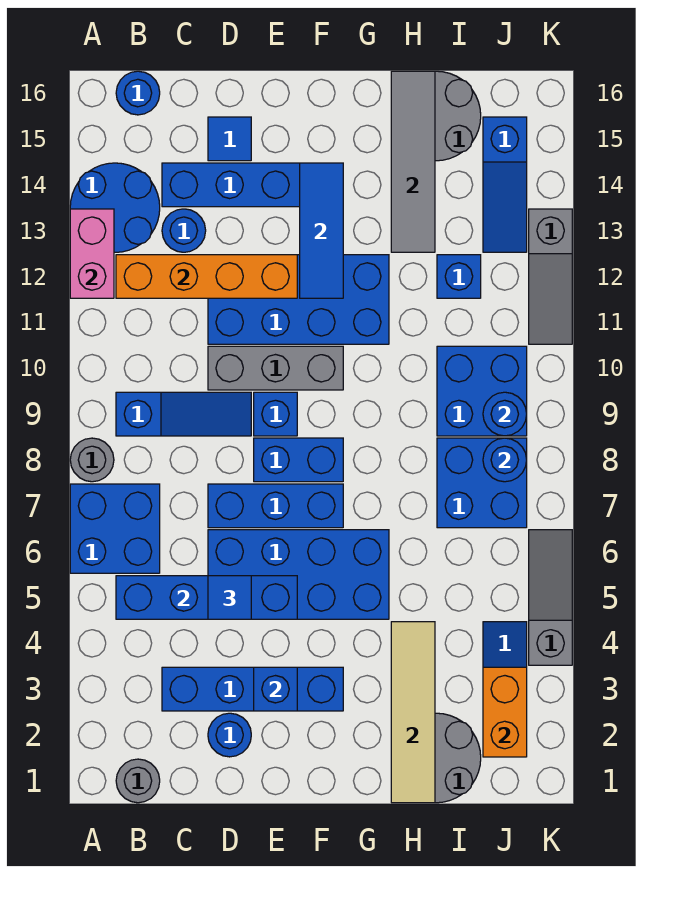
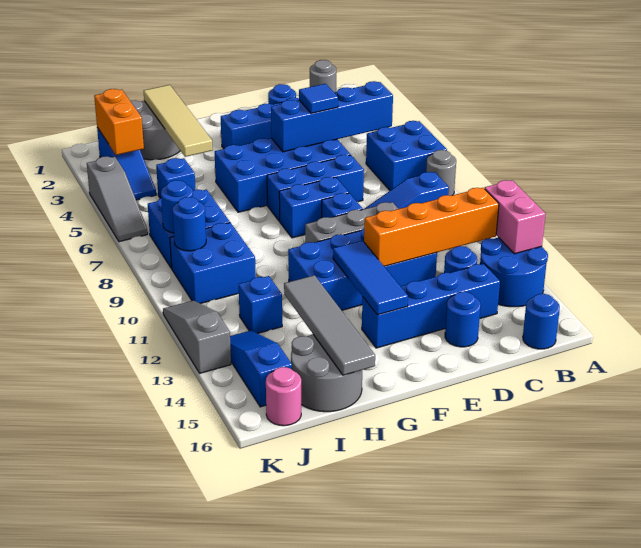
blue tile D15 level 1 -> blue round brick D15 level 1
blue brick E3 level 2 -> blue brick I5 level 1
none -> pink round brick J16 level 1

